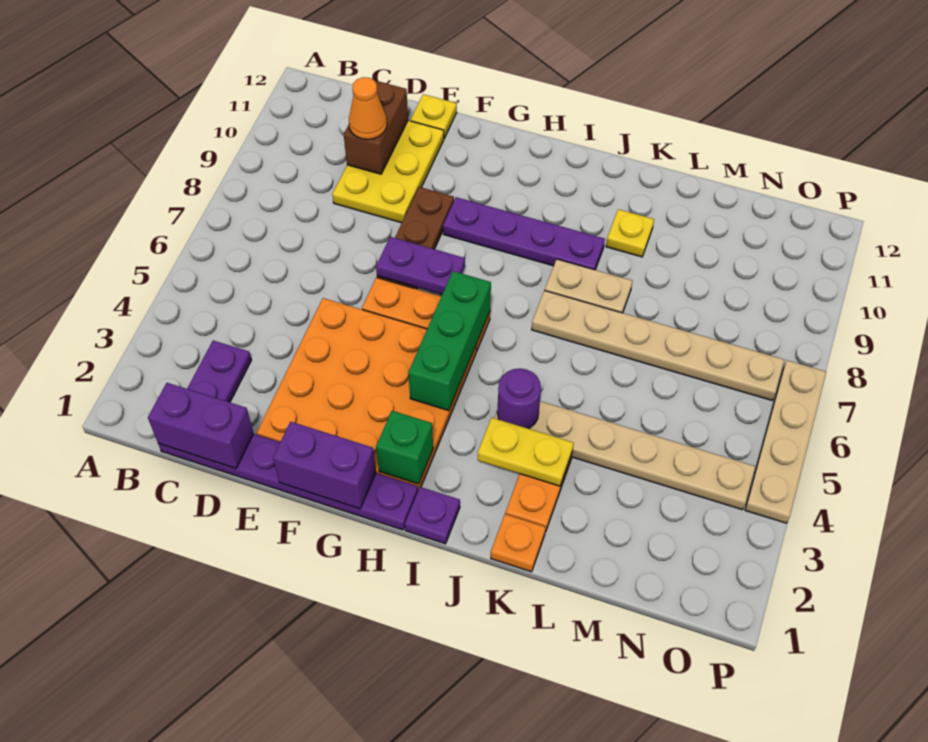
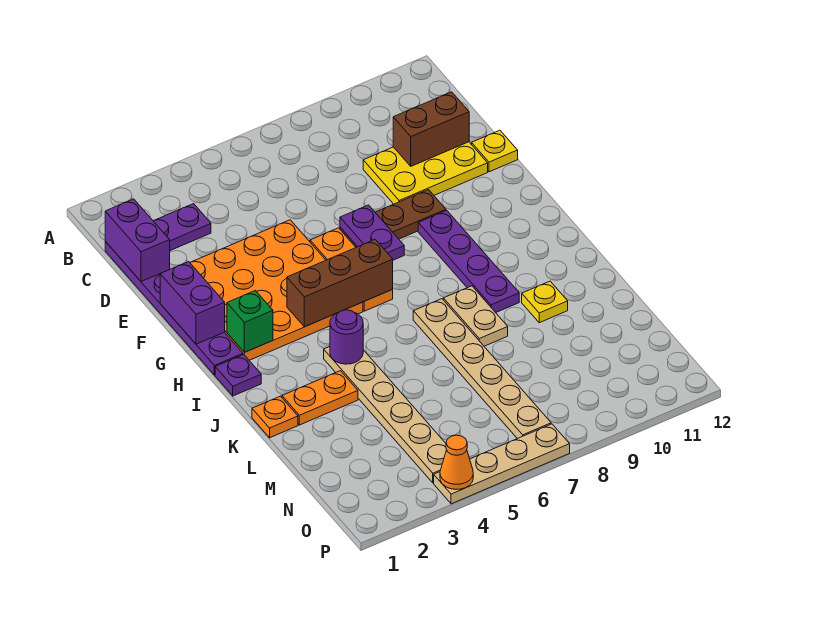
orange cone D10 level 3 -> orange cone P4 level 2
green brick H4:H6 level 2 -> brown brick H4:H6 level 2
yellow plate J3:K3 level 2 -> none

